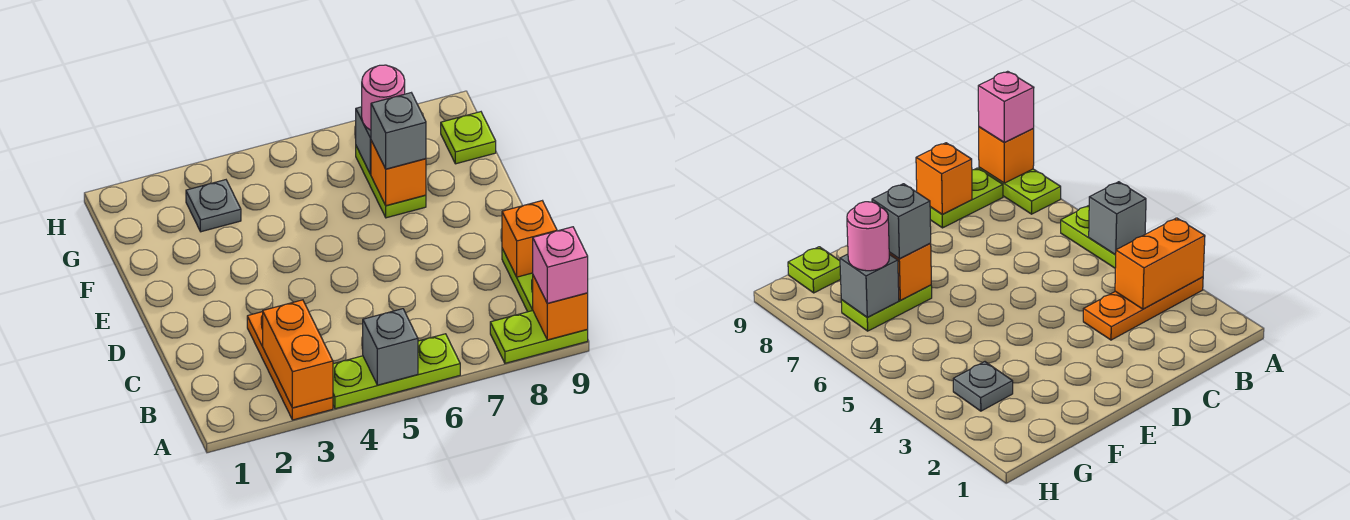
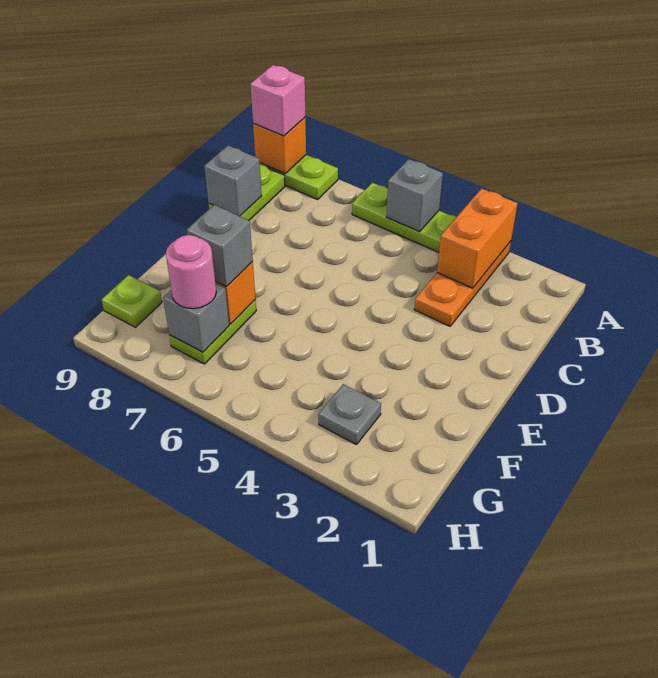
orange brick C9 level 2 -> grey brick C9 level 2

